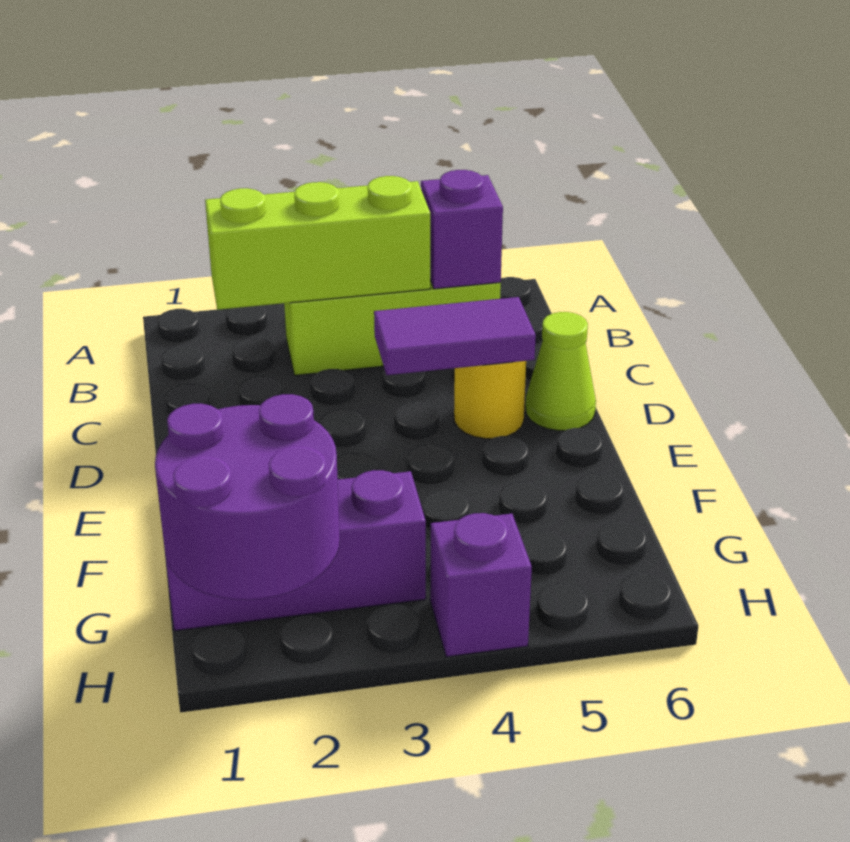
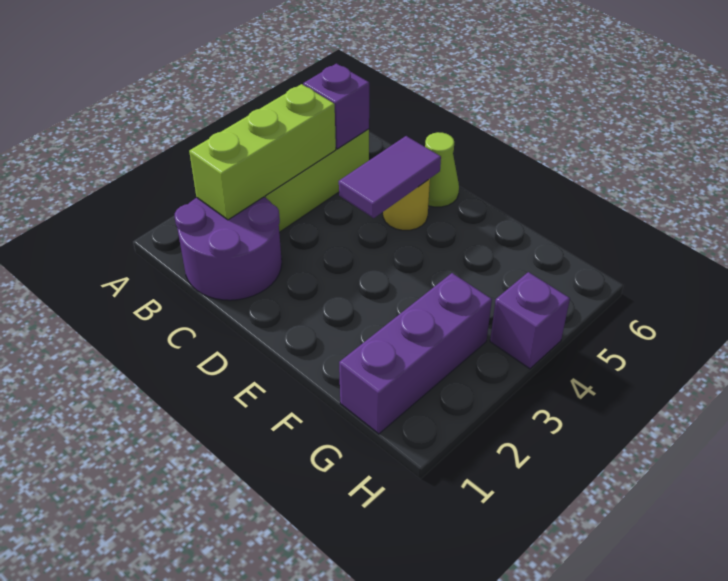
purple round brick G1:H2 level 2 -> purple round brick B1:C2 level 1

